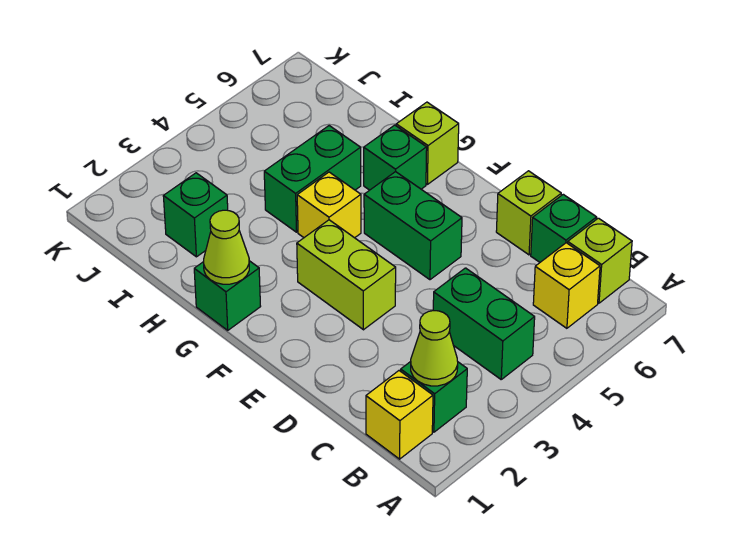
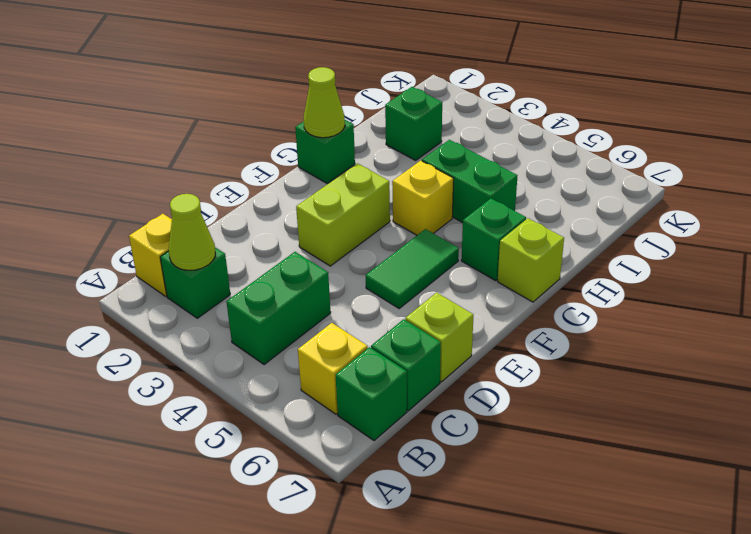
lime brick B7 level 1 -> green brick B7 level 1
green brick E5:F5 level 1 -> green tile E5:F5 level 1

